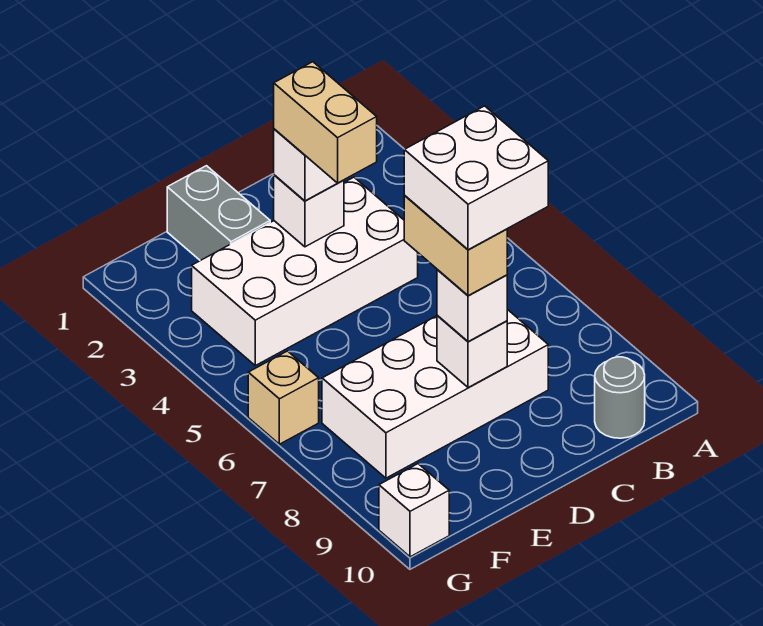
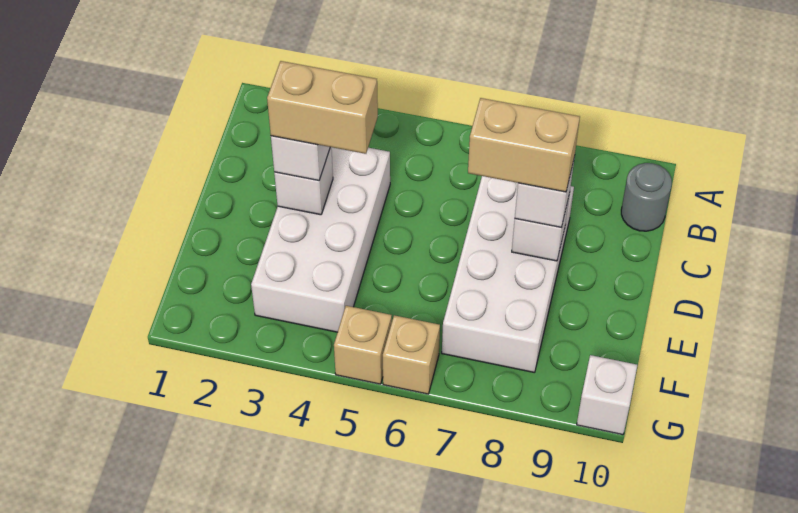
white brick C7:D8 level 5 -> none
grey brick E1:E2 level 1 -> none
none -> tan brick G5 level 1

